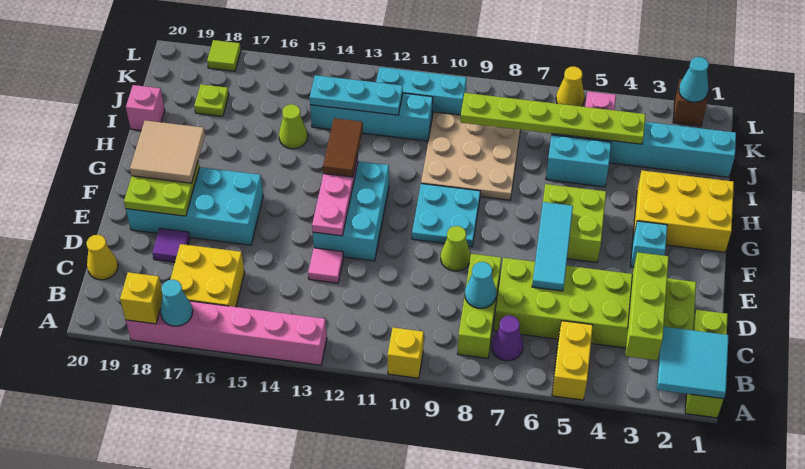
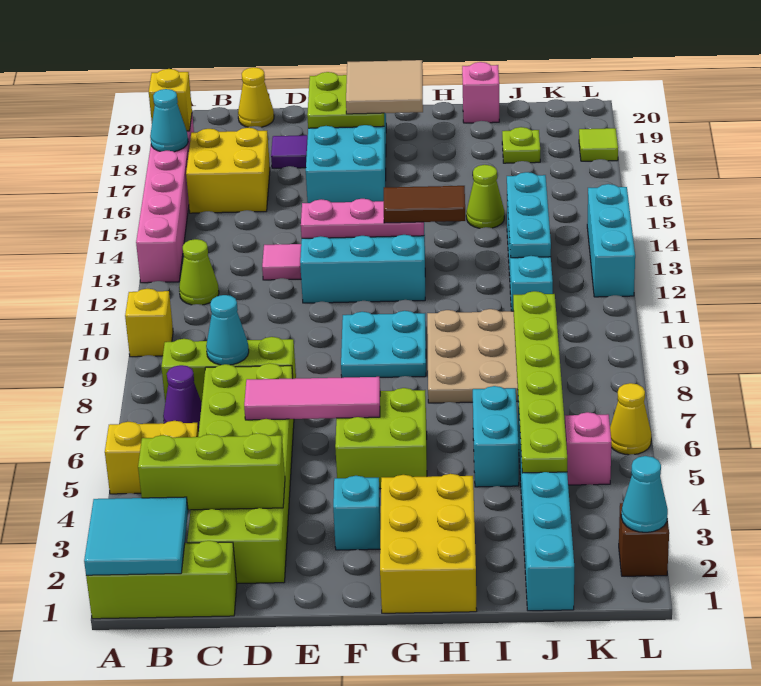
cyan tile D6:F6 level 2 -> pink tile D6:F6 level 2
lime cone E9 level 1 -> lime cone B12 level 1
cyan brick K10:K12 level 1 -> cyan brick L12:L14 level 1

